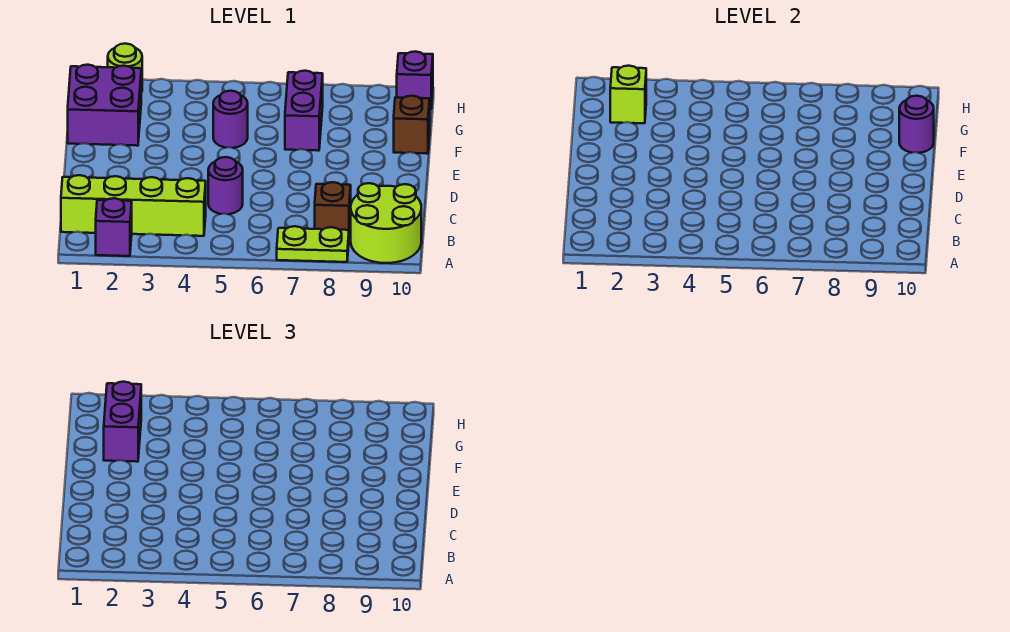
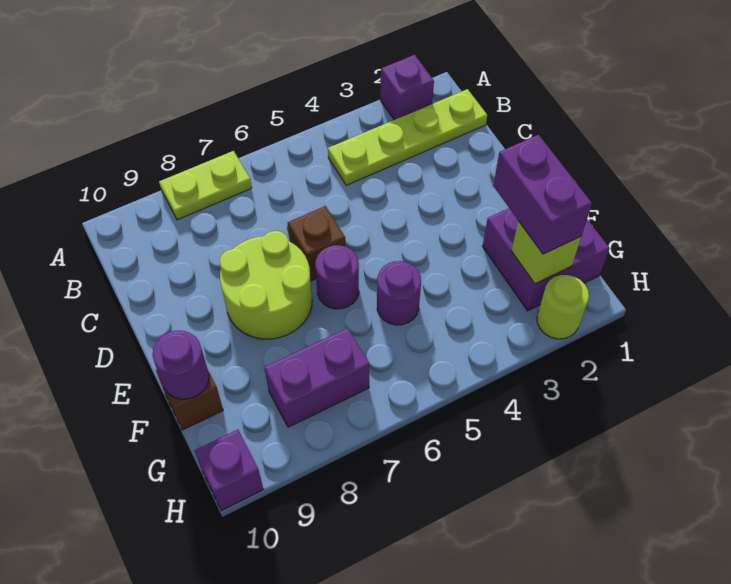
lime round brick A9:B10 level 1 -> lime round brick D7:E8 level 1
lime brick B1:B4 level 1 -> lime plate B1:B4 level 1
brown brick B8 level 1 -> brown brick D6 level 1
purple round brick C5 level 1 -> purple round brick E6 level 1
purple brick F7:G7 level 1 -> purple brick G7:G8 level 1

